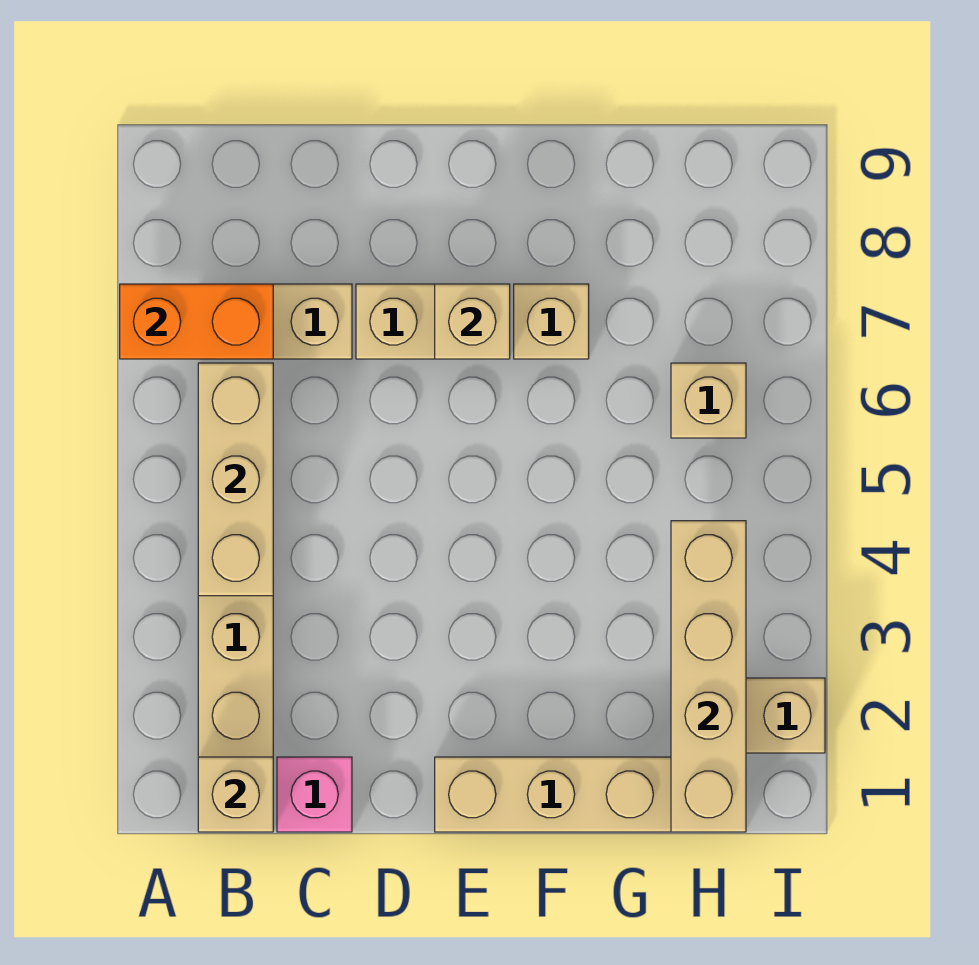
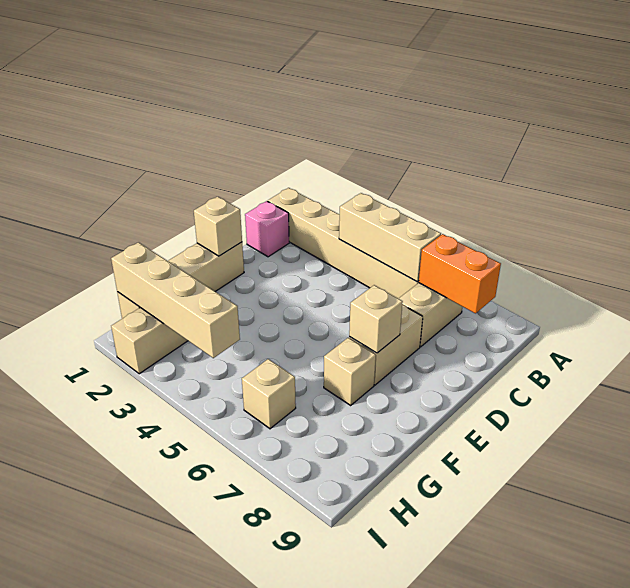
orange brick A7:B7 level 2 -> orange brick B7:B8 level 2
tan brick B1 level 2 -> tan brick E1 level 2

